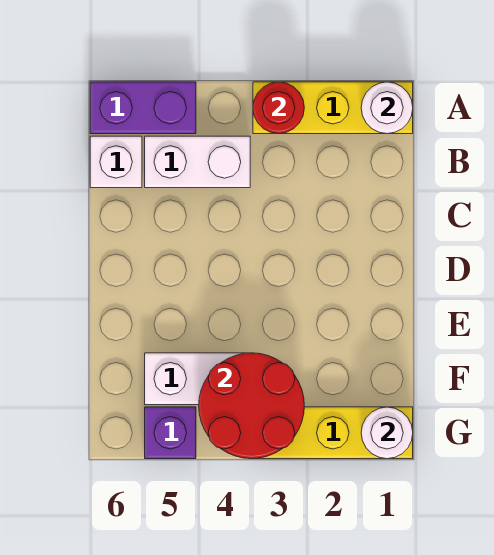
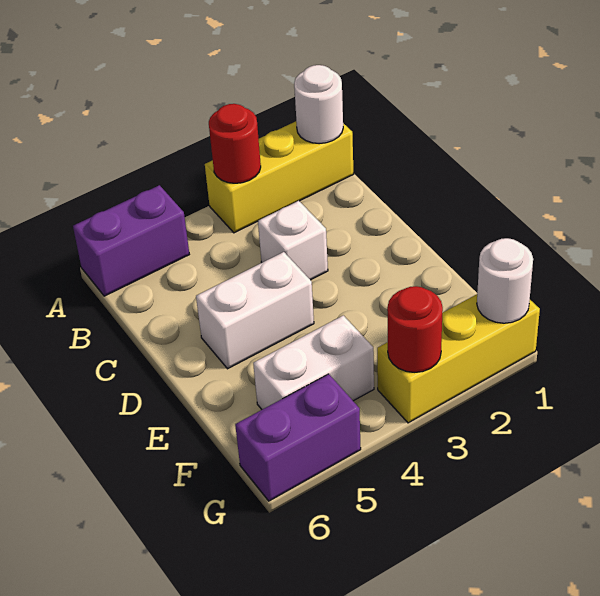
white brick B4:B5 level 1 -> white brick D4:D5 level 1
white brick B6 level 1 -> white brick C3 level 1
red round brick F3:G4 level 2 -> red round brick G3 level 2
purple brick G5 level 1 -> purple brick G5:G6 level 1

